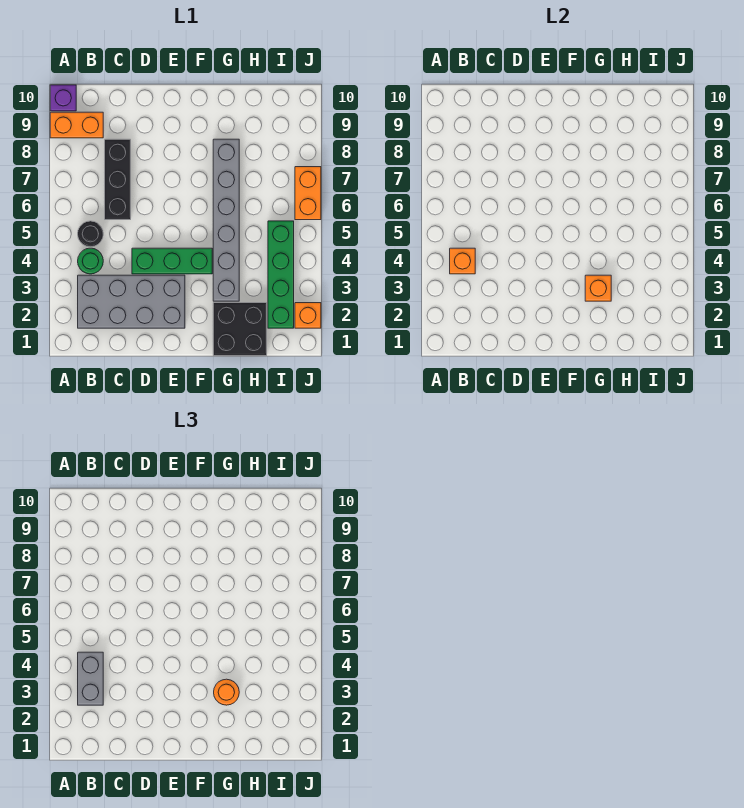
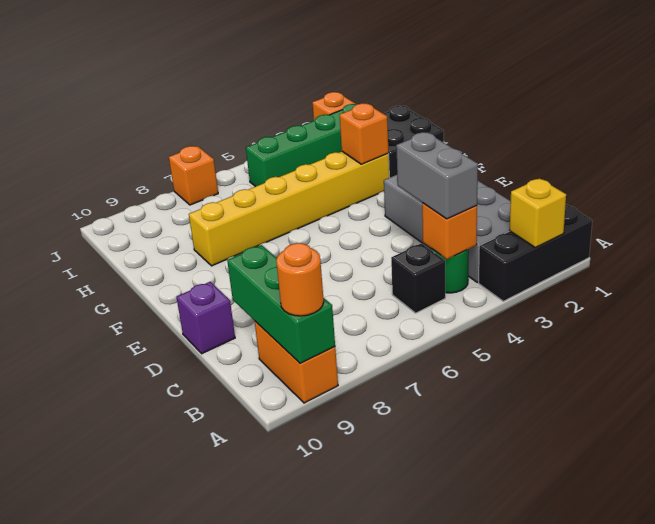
none -> yellow brick A2 level 2
purple brick A10 level 1 -> purple brick D10 level 1
grey brick B3:B4 level 3 -> grey brick B4:C4 level 3
black round brick B5 level 1 -> black brick B5 level 1
black brick C6:C8 level 1 -> black brick A1:A3 level 1
green brick D4:F4 level 1 -> green brick A9:C9 level 2
grey brick G3:G8 level 1 -> yellow brick G3:G8 level 1
orange round brick G3 level 3 -> orange round brick A9 level 3
orange brick J6:J7 level 1 -> orange brick J7 level 1

